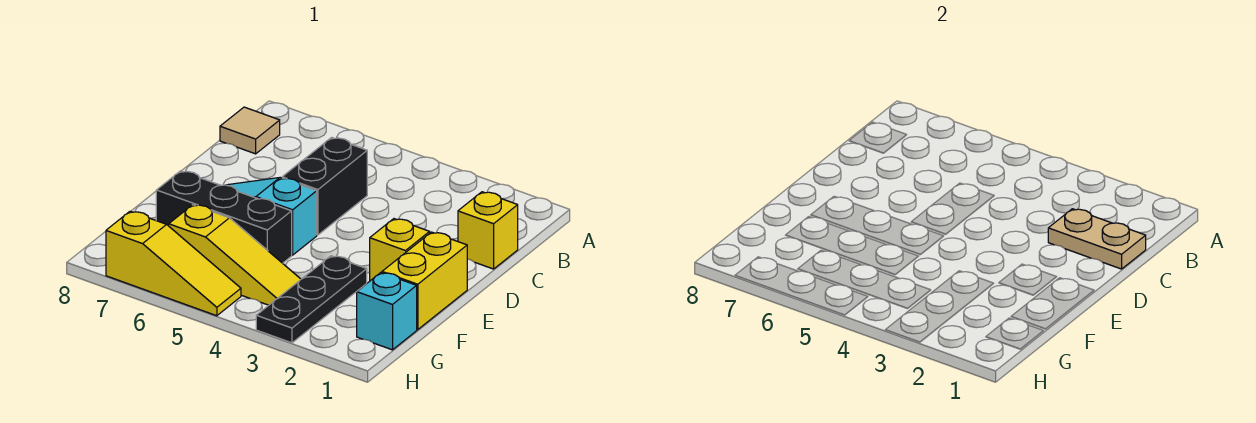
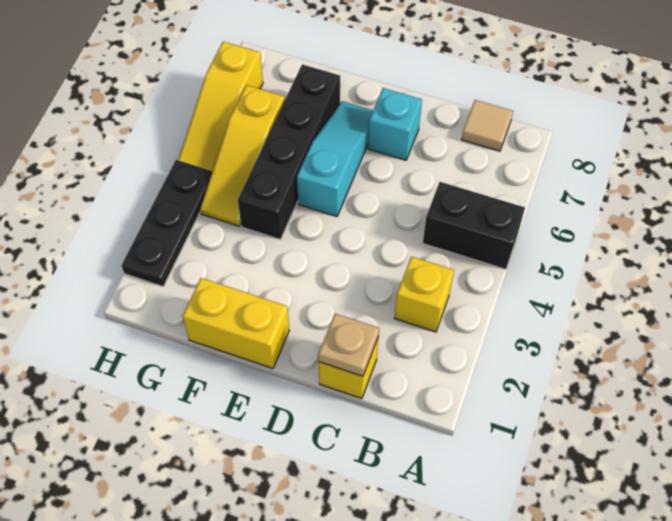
tan plate C1:C2 level 2 -> tan plate C1 level 2
black brick C5:D5 level 1 -> black brick A5:B5 level 1
yellow brick E2 level 1 -> yellow brick B3 level 1
black plate F3:H3 level 1 -> black plate H2:H4 level 1
black brick F5:F7 level 1 -> black brick F4:F7 level 1
cyan brick G1 level 1 -> cyan brick D7 level 1

